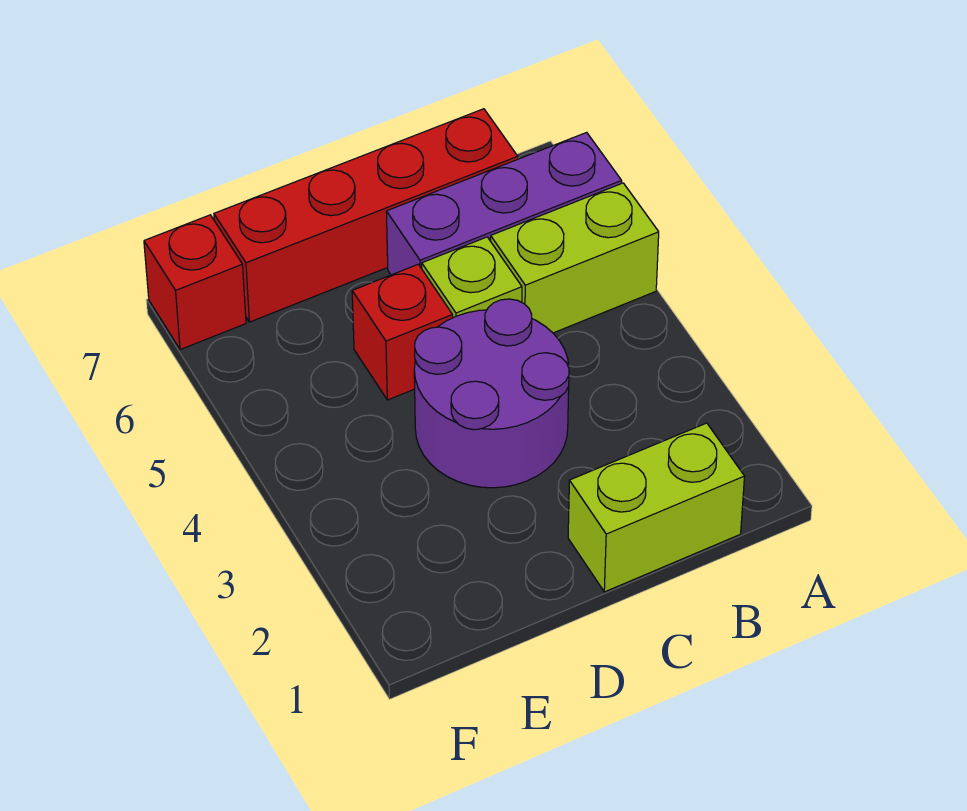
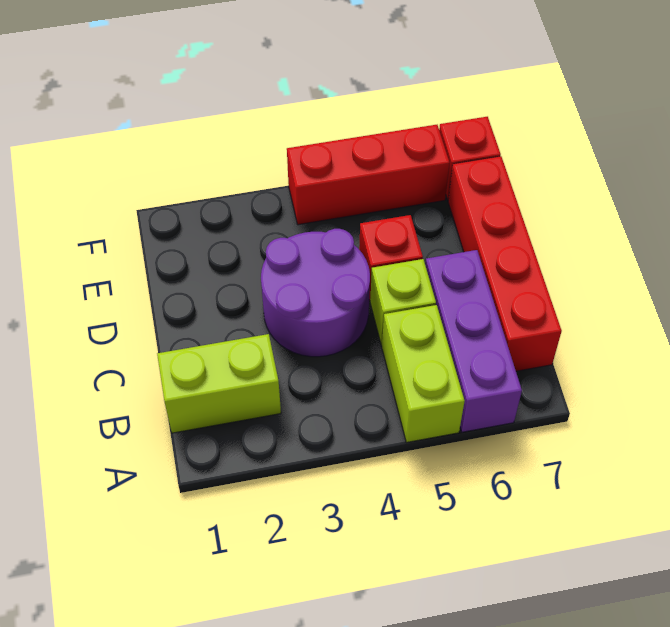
lime brick B1:C1 level 1 -> lime brick B1:B2 level 1
none -> red brick F4:F6 level 1

